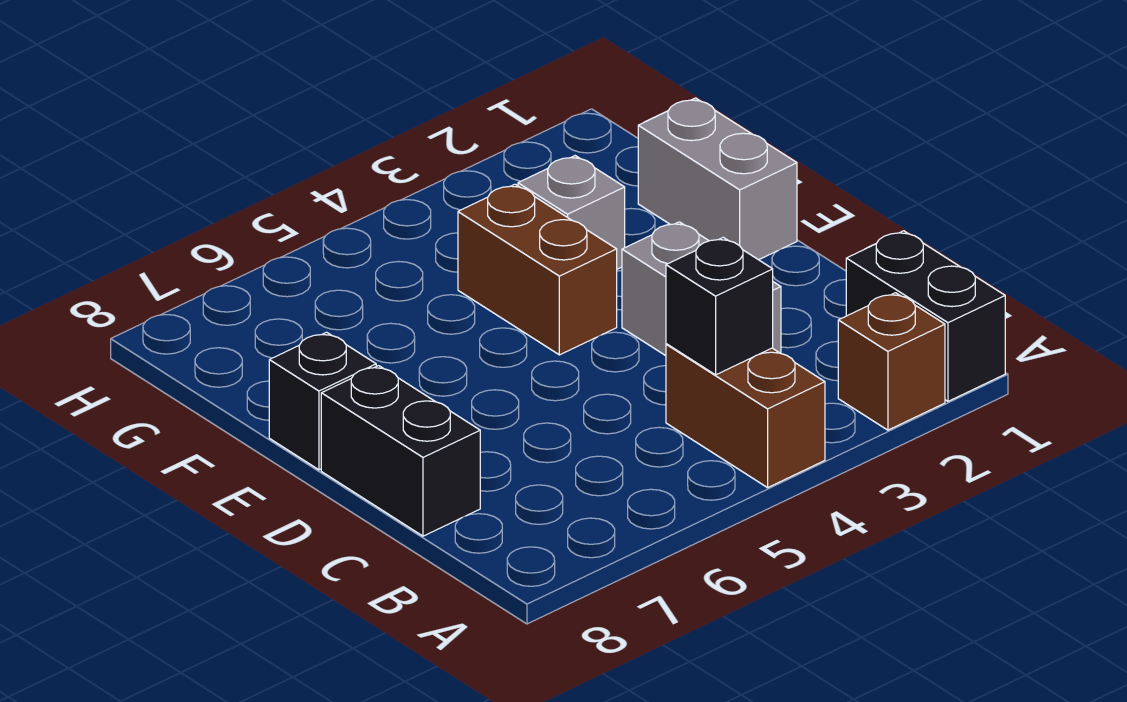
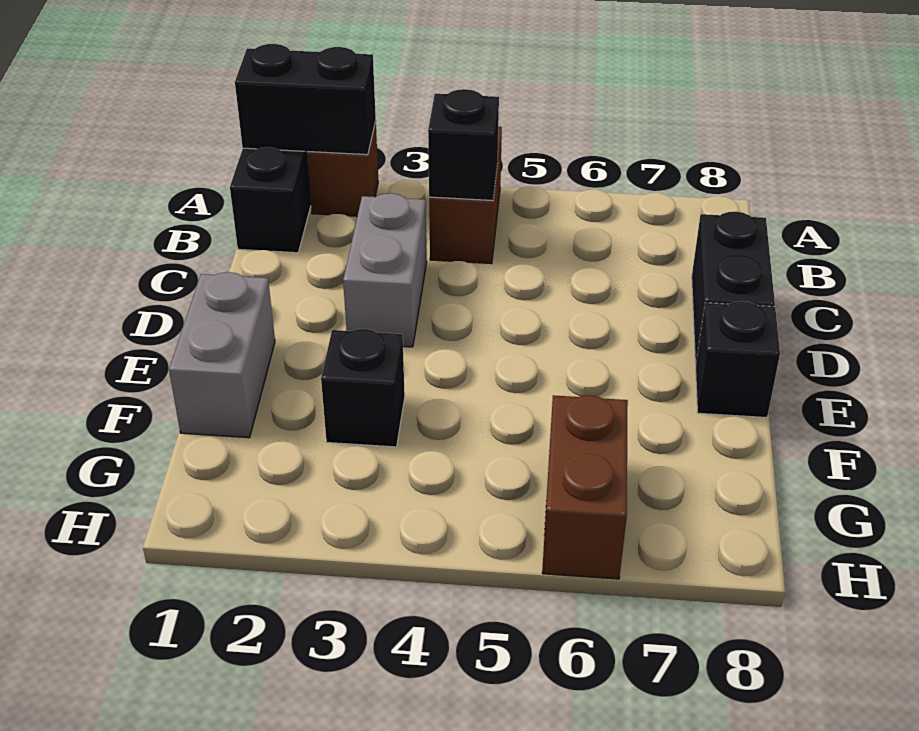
none -> black brick A1:A2 level 2
brown brick E4:F4 level 1 -> brown brick G6:H6 level 1
grey brick F3 level 1 -> black brick F3 level 1

